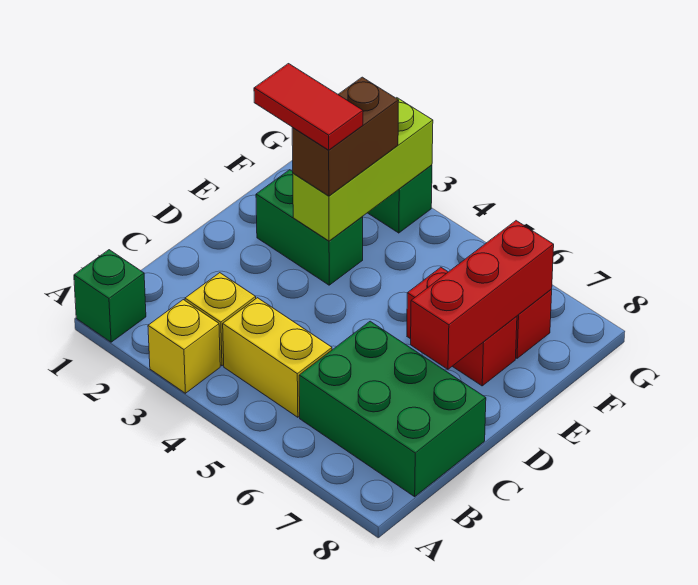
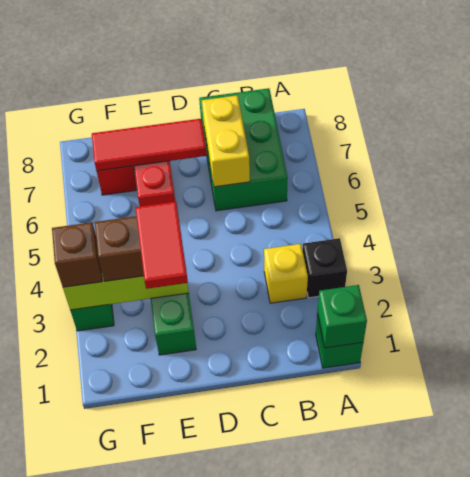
none -> green brick A1 level 2
yellow brick A3 level 1 -> black brick A3 level 1
yellow brick B4:B5 level 1 -> yellow brick C6:C7 level 2
red brick D7:F7 level 2 -> red tile D7:F7 level 2
none -> brown brick G3 level 3

